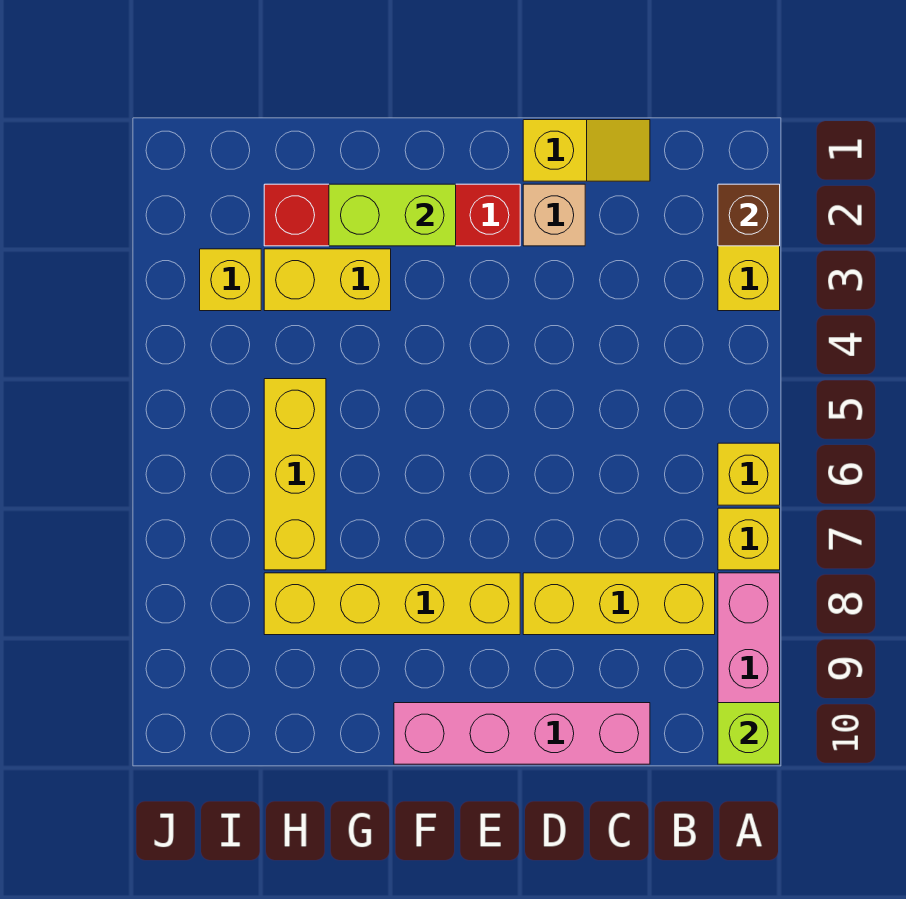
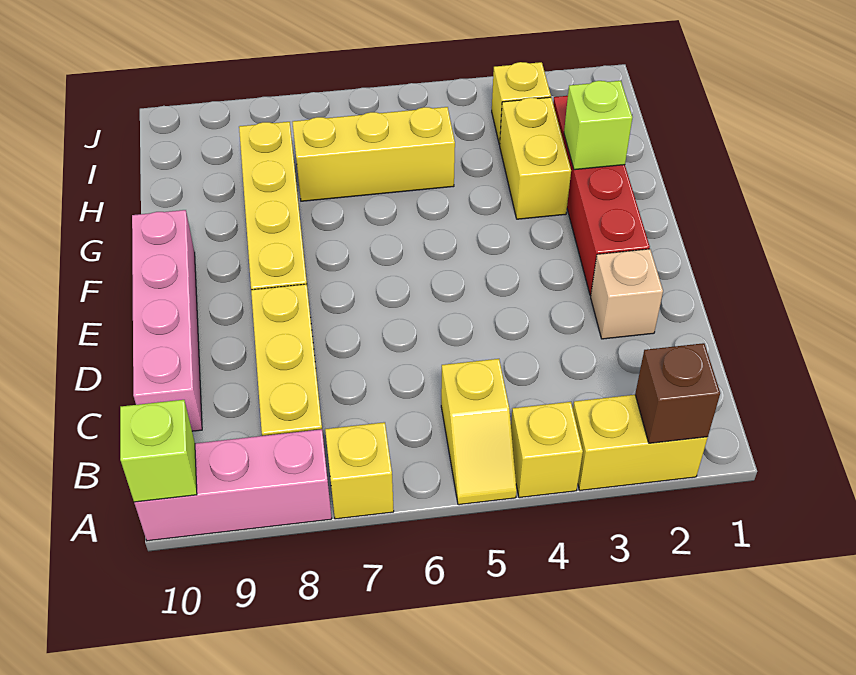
yellow brick A6 level 1 -> yellow brick A4 level 1
yellow slope C1:D1 level 1 top D -> yellow slope A5:B5 level 1 top B
lime brick F2:G2 level 2 -> lime brick G2 level 2

